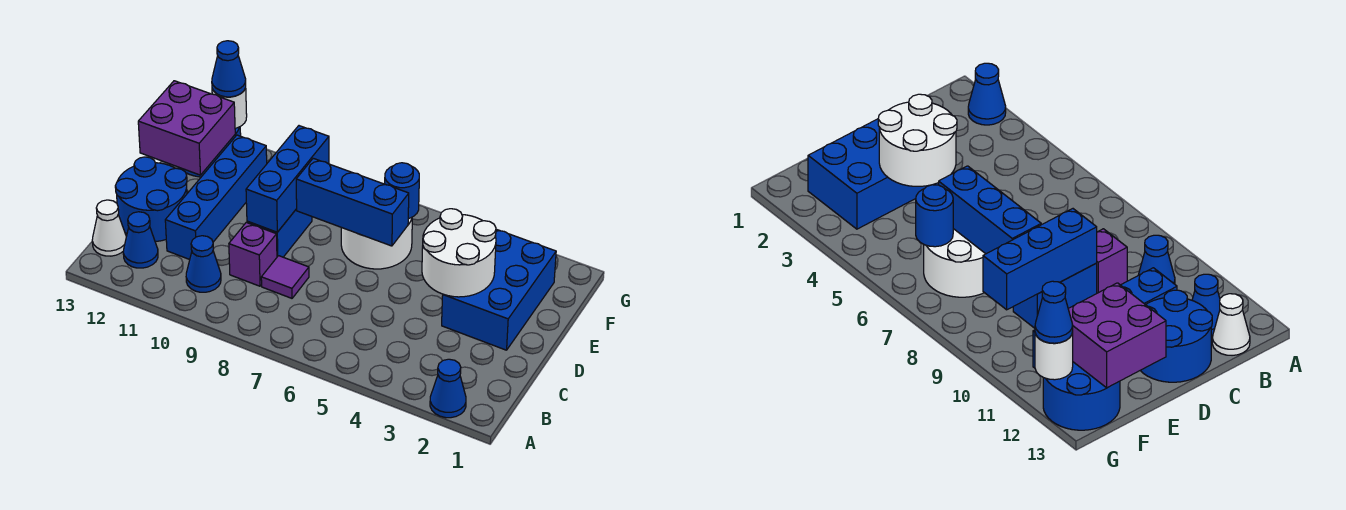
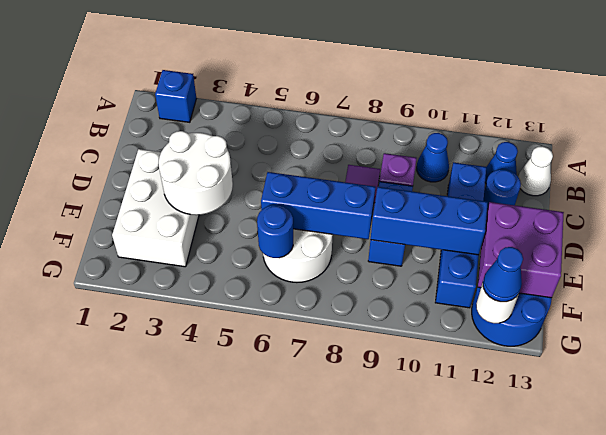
blue cone A2 level 1 -> blue brick A2 level 1
blue round brick C12:D13 level 1 -> blue round brick C12 level 1
blue brick D2:F3 level 1 -> white brick D2:F3 level 1
blue brick D9:F9 level 2 -> blue brick E9:E11 level 2

